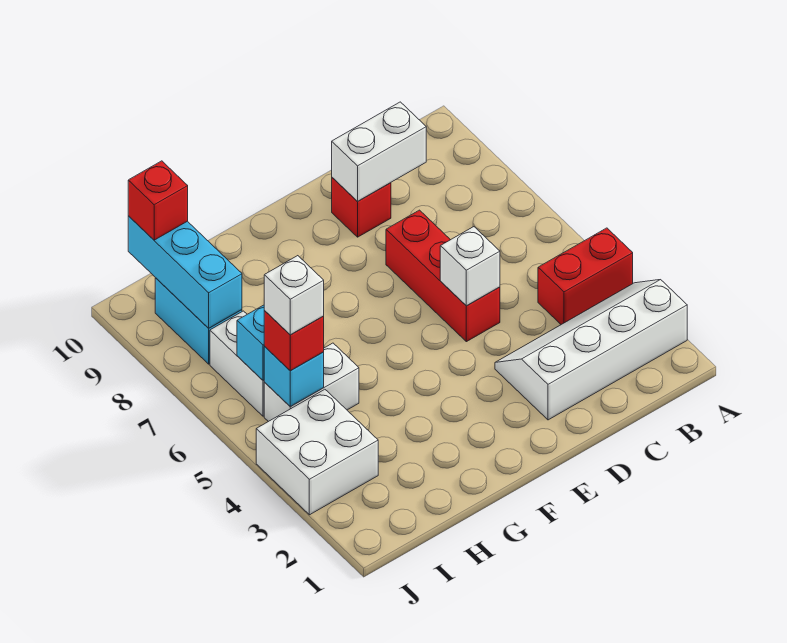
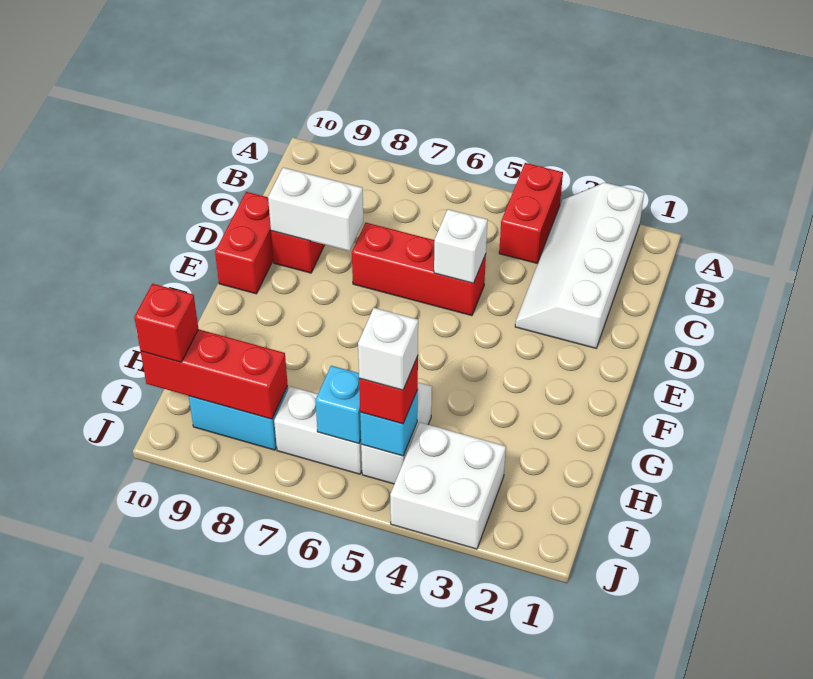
white brick C9:D9 level 2 -> white brick D8:D9 level 2
none -> red brick D10:E10 level 1
cyan brick I8:I10 level 2 -> red brick I8:I10 level 2

